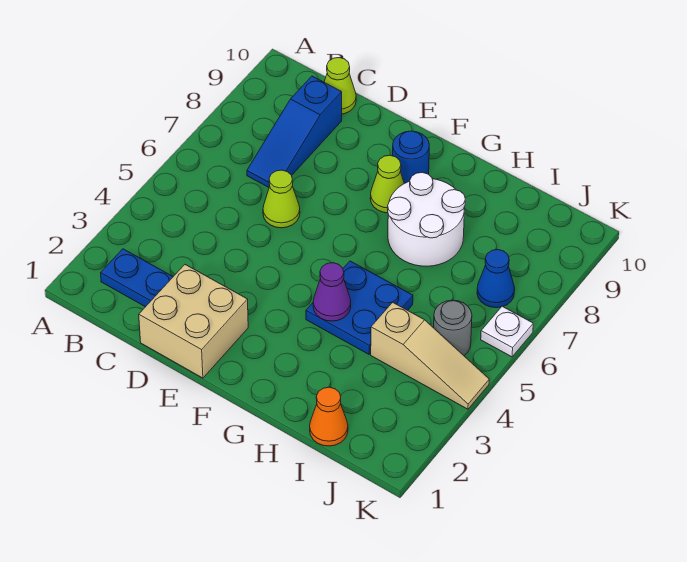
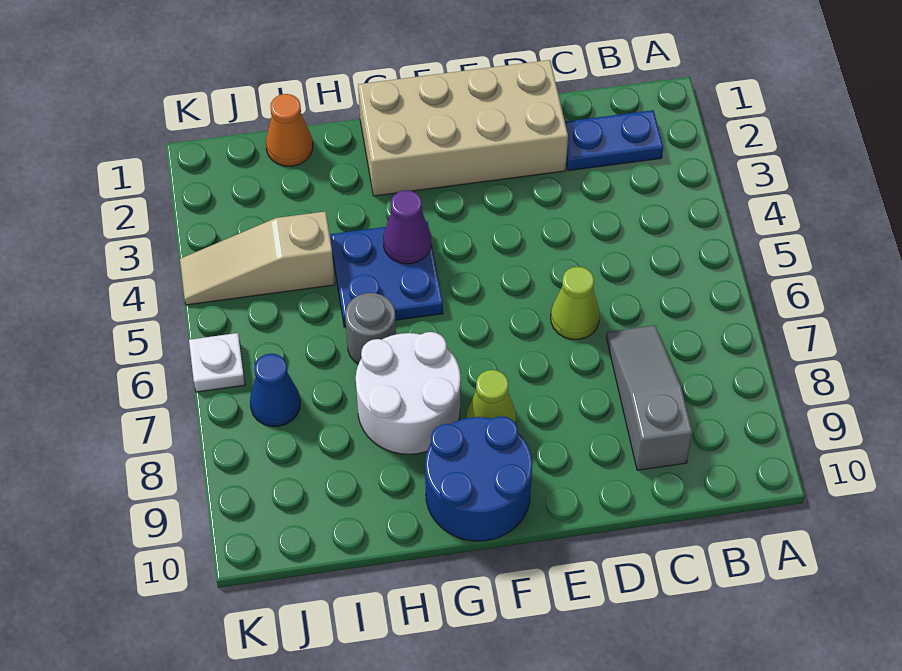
blue slope C7:C9 level 1 top 9 -> grey slope C7:C9 level 1 top 9
lime cone C10 level 1 -> none
tan brick D1:E2 level 1 -> tan brick D1:G2 level 1
blue round brick F9 level 1 -> blue round brick F9:G10 level 1
grey round brick J5 level 1 -> grey round brick H6 level 1

